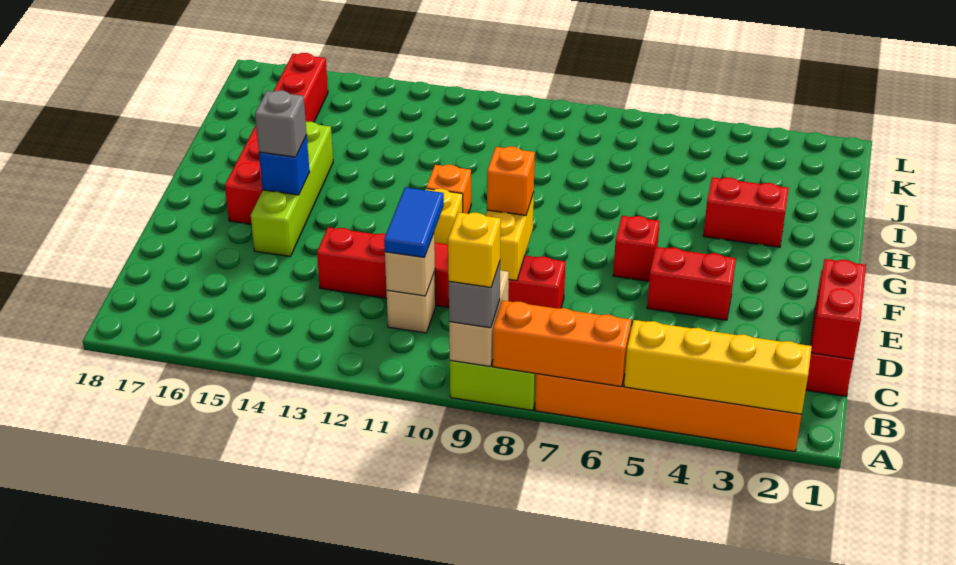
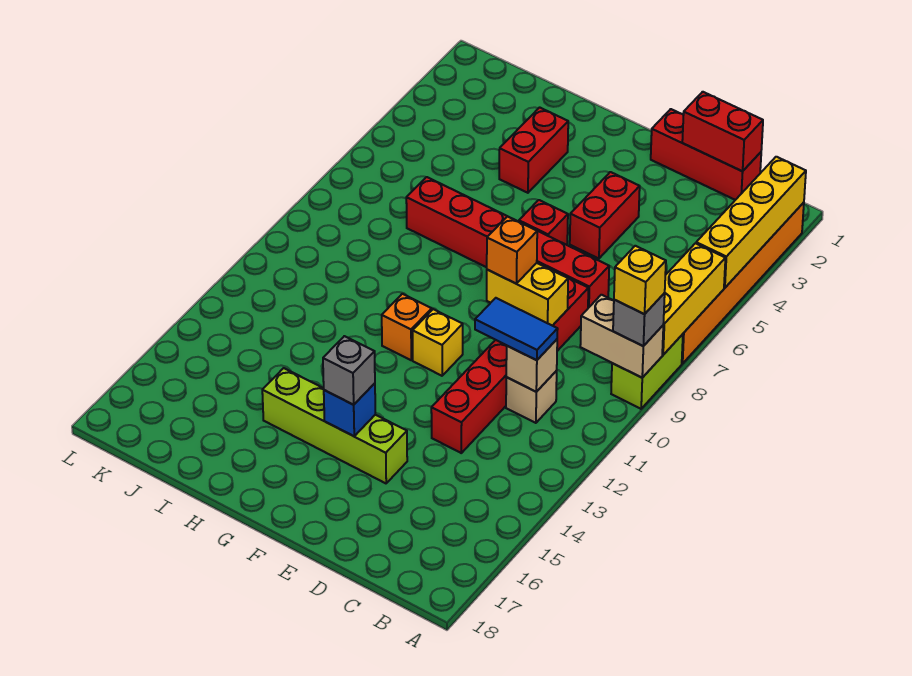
orange brick A6:A8 level 2 -> yellow brick A6:A8 level 2
red brick F16:K16 level 1 -> red brick D7:I7 level 1

